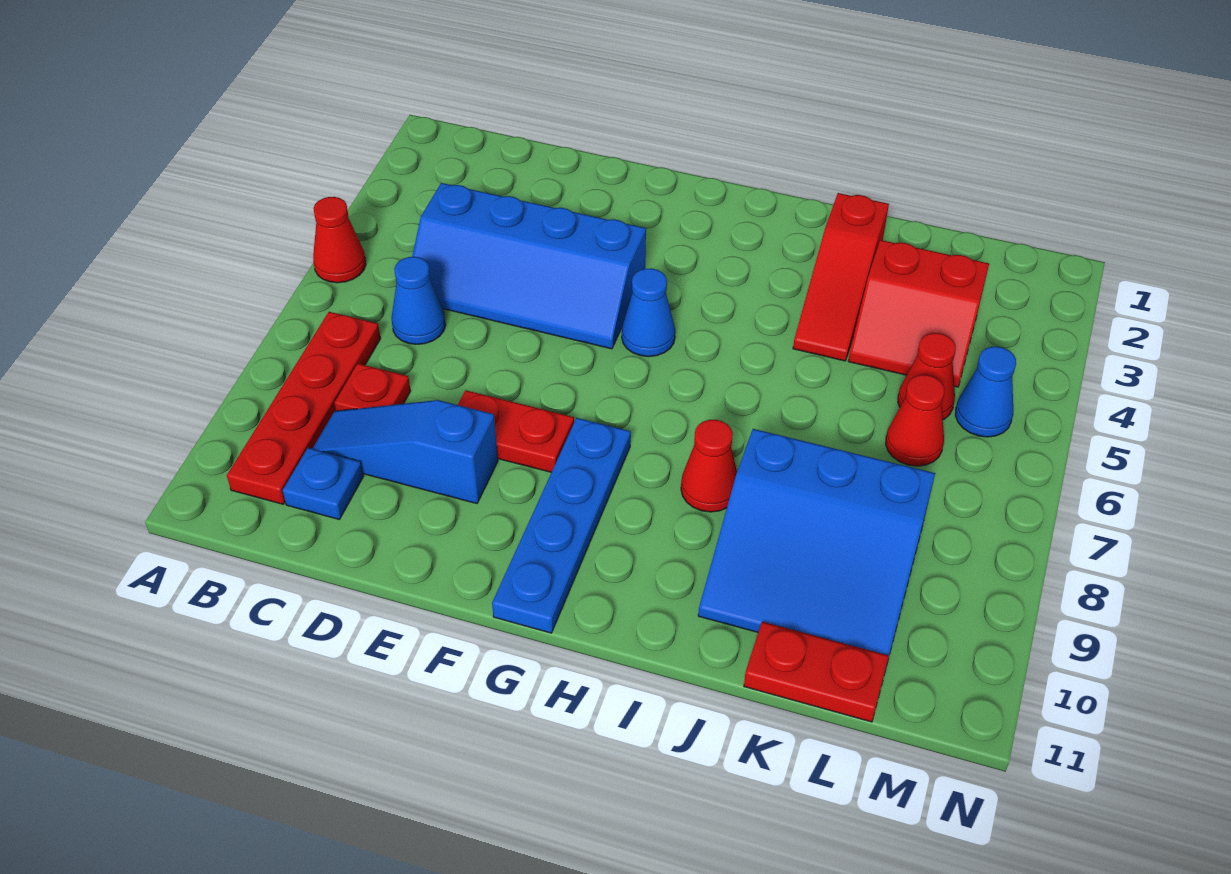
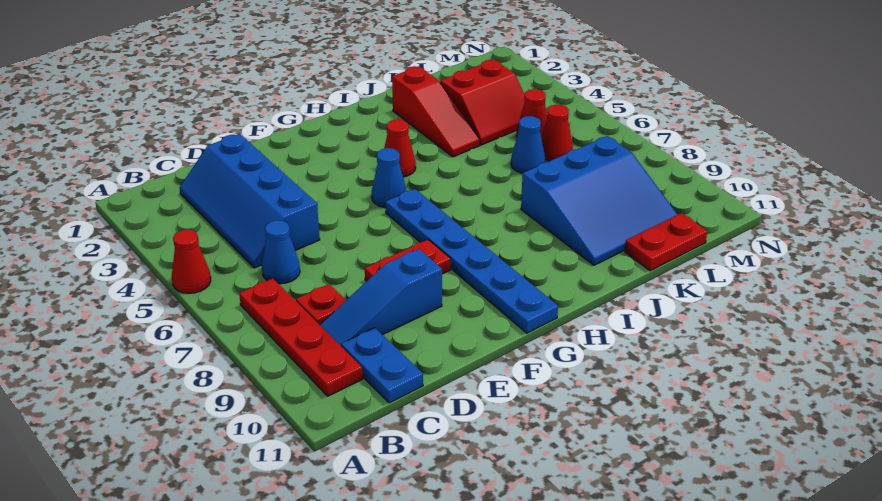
blue slope C4:F5 level 1 top 4 -> blue slope C2:D5 level 1 top D
blue plate C10 level 1 -> blue plate C10:C11 level 1
blue plate G8:G11 level 1 -> blue plate G6:G11 level 1
red cone I8 level 1 -> red cone H4 level 1
blue cone M5 level 1 -> blue cone K6 level 1

